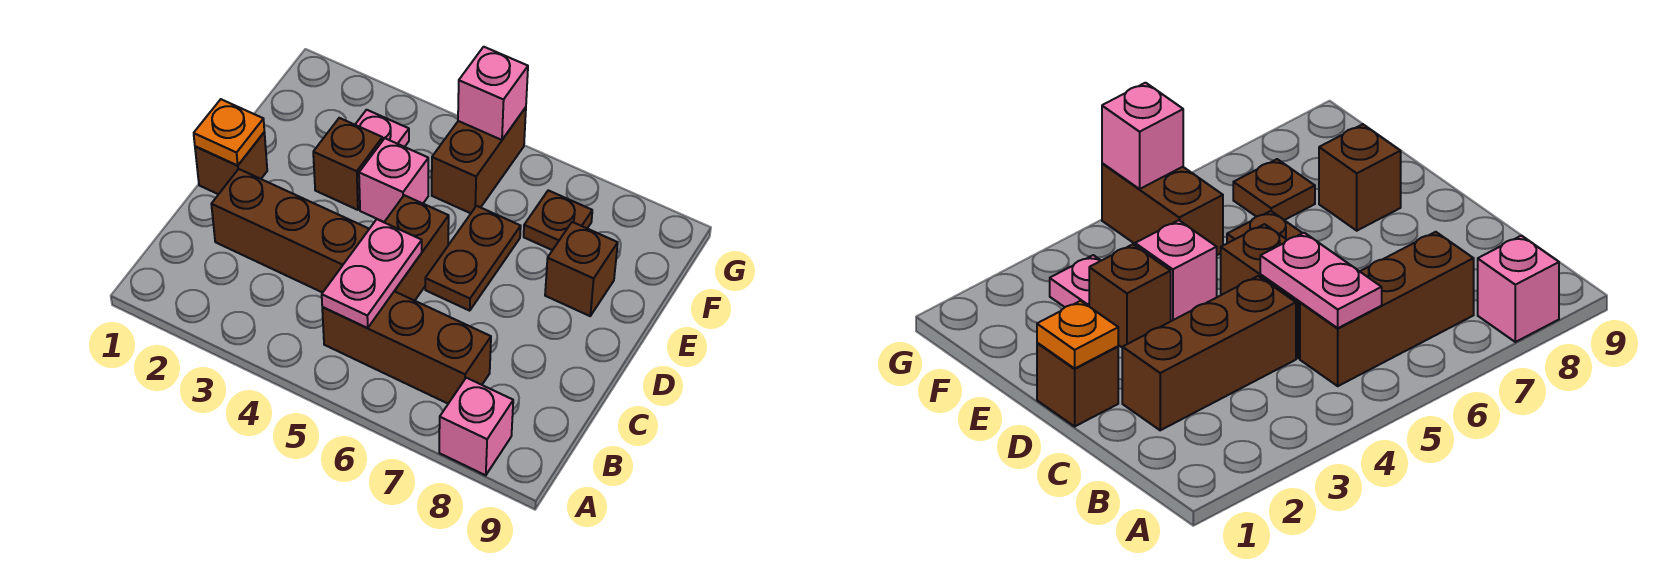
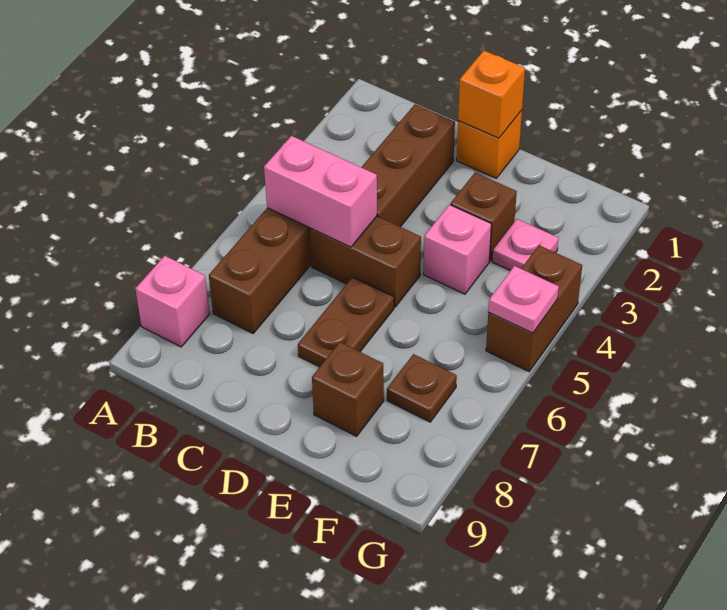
pink plate B5:C5 level 2 -> pink brick B5:C5 level 2
brown brick D1 level 1 -> orange brick D1 level 1
orange plate D1 level 2 -> orange brick D1 level 2
brown plate D6:E6 level 1 -> brown plate D6:D7 level 1
brown brick F5:G5 level 1 -> brown brick G4:G5 level 1
pink brick G5 level 2 -> pink plate G5 level 2

